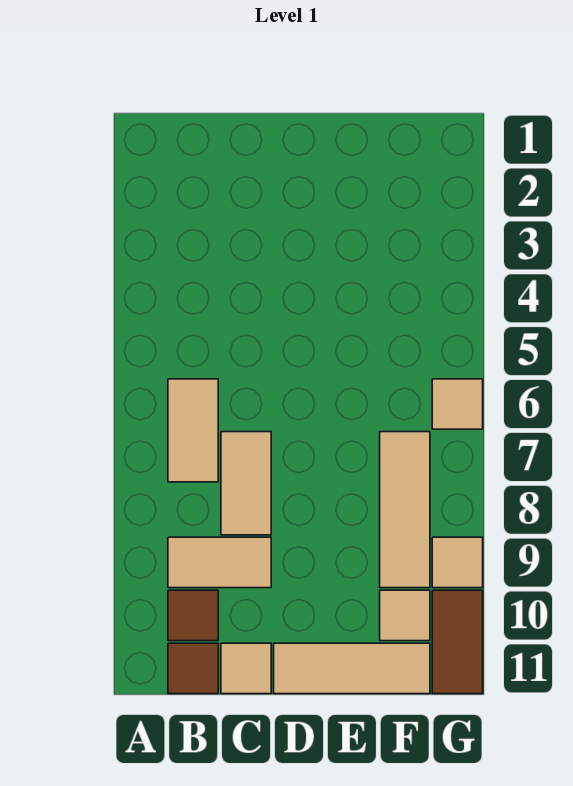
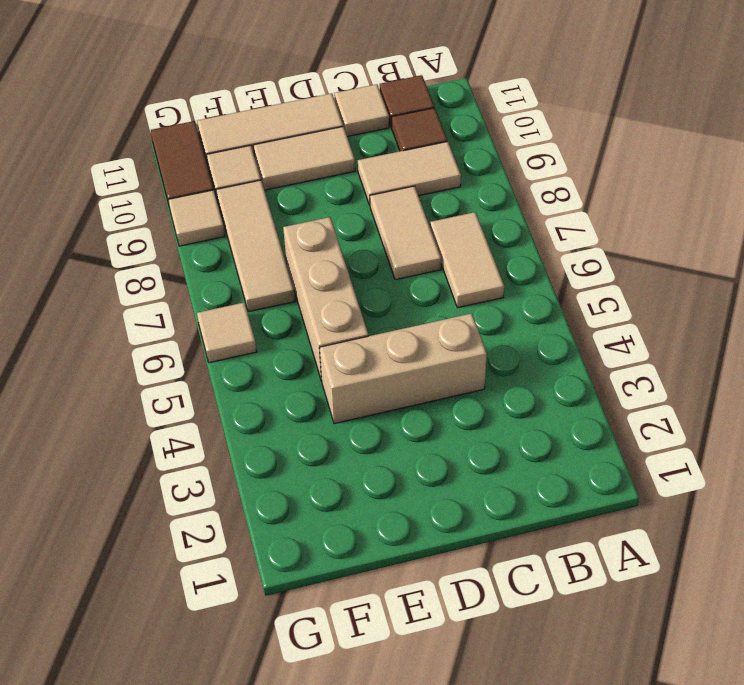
none -> tan brick C4:E4 level 1
none -> tan tile D10:E10 level 1
none -> tan brick E5:E7 level 1

